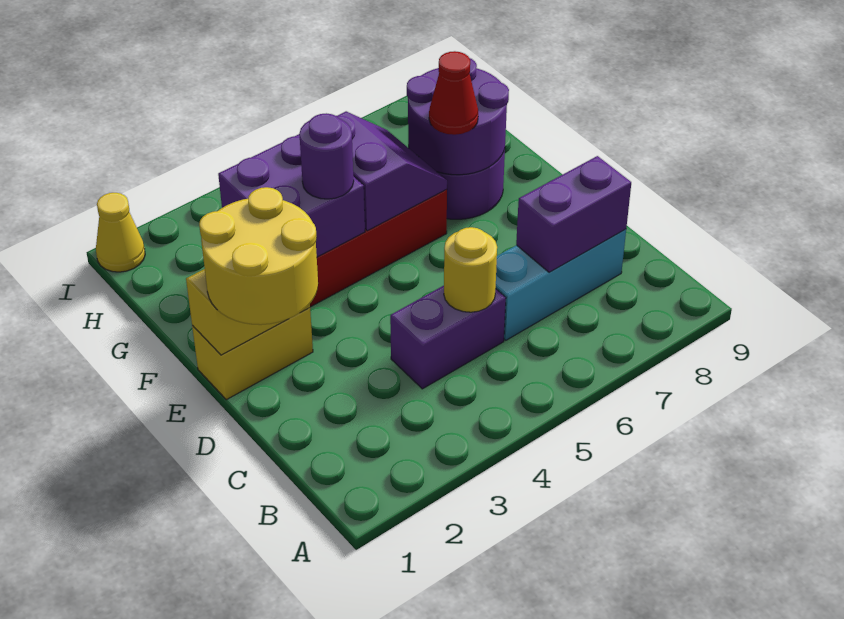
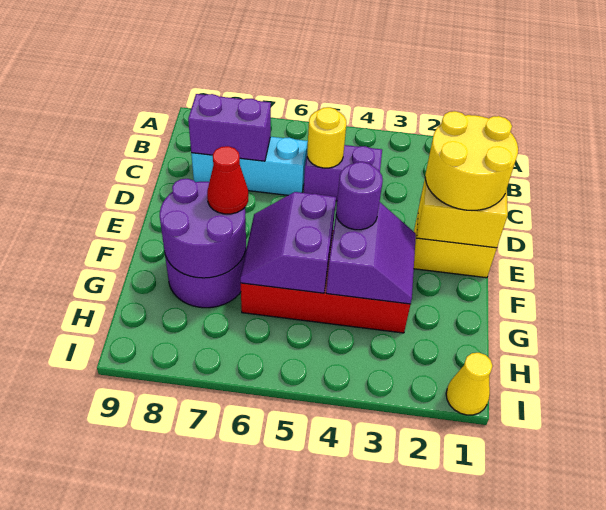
purple brick F3:G4 level 2 -> purple slope F3:G4 level 2 top 4

